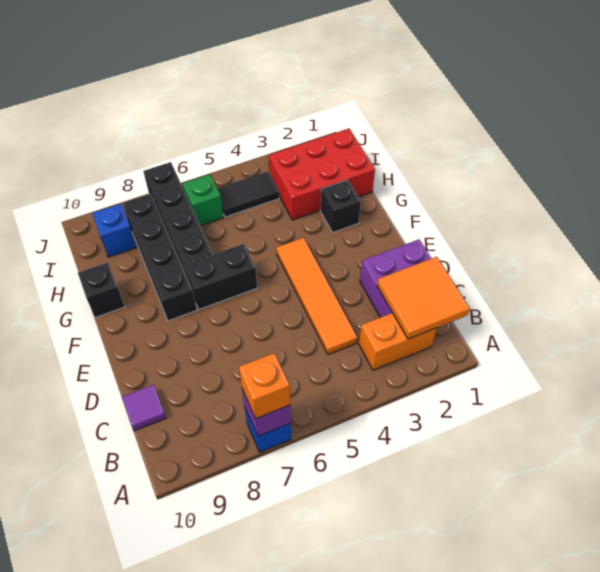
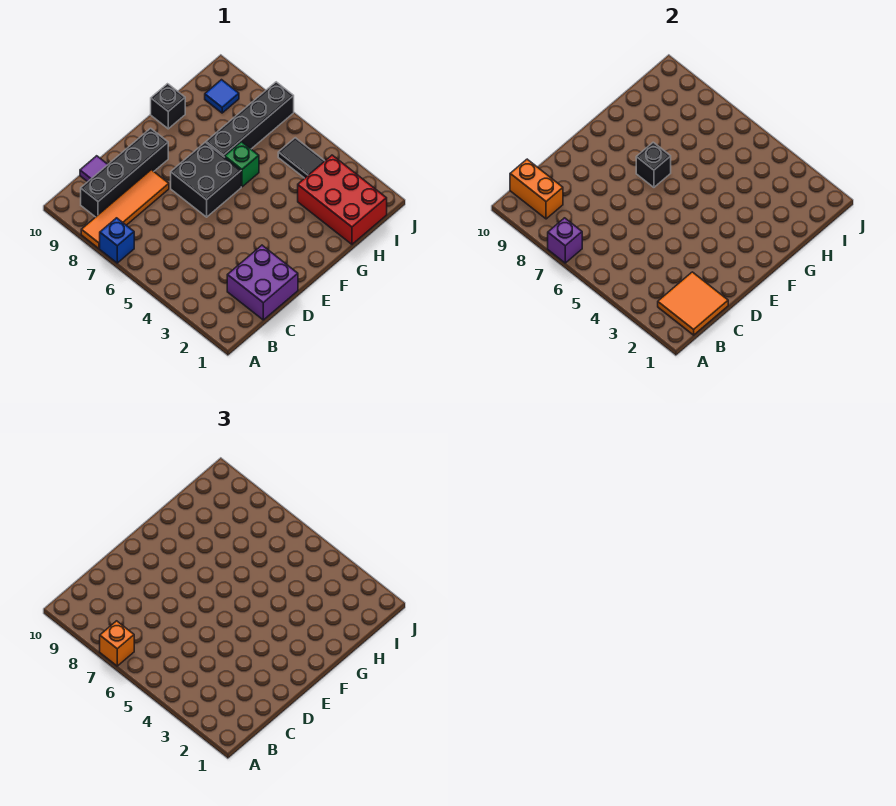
orange brick B2:B3 level 1 -> orange brick B9:B10 level 2
orange tile C4:F4 level 1 -> orange tile A8:D8 level 1
black brick F6:F7 level 1 -> black brick E6:F7 level 1
black brick F8:I8 level 1 -> black brick B9:E9 level 1
black brick G2 level 1 -> black brick F7 level 2
green brick I6 level 1 -> green brick G6 level 1
blue brick I9 level 1 -> blue tile I9 level 1

